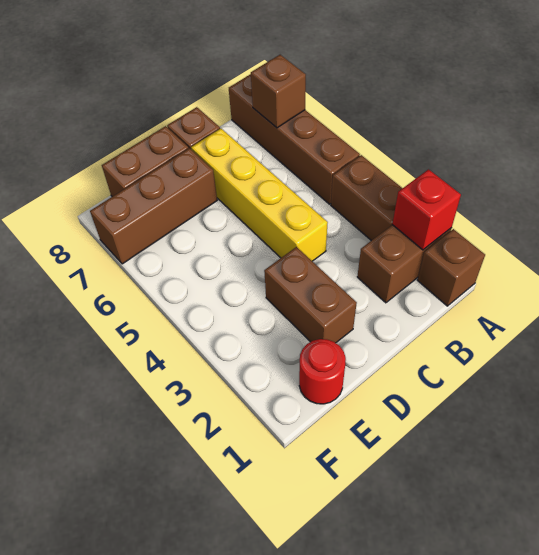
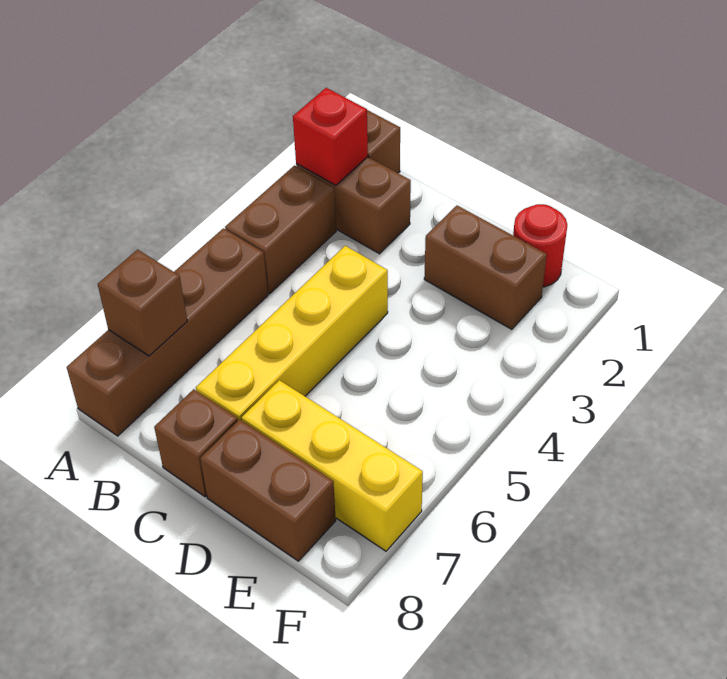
brown brick D2:D3 level 1 -> brown brick D2:E2 level 1
brown brick D7:F7 level 1 -> yellow brick D7:F7 level 1

